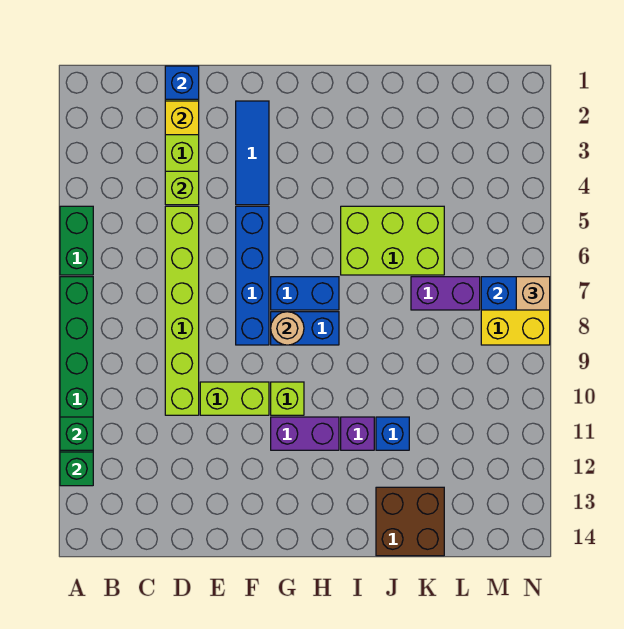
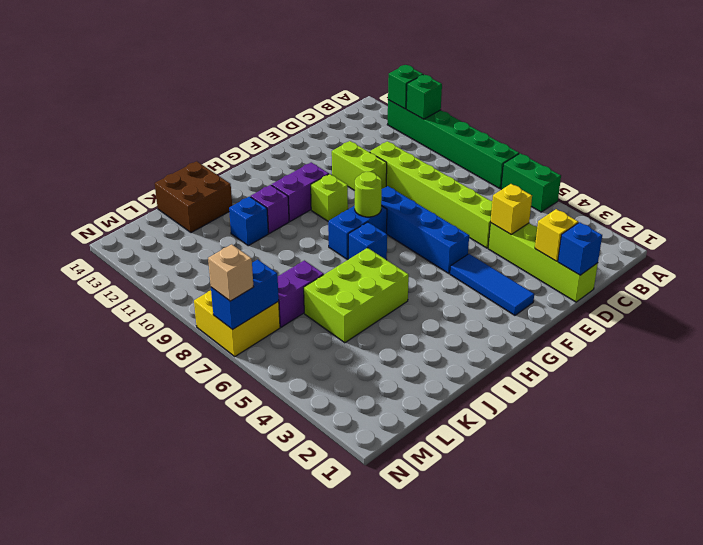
lime brick D4 level 2 -> yellow brick D4 level 2
lime brick E10:F10 level 1 -> lime brick E10:E11 level 1
blue brick G7:H7 level 1 -> blue brick H7 level 1
tan round brick G8 level 2 -> lime round brick G8 level 2

